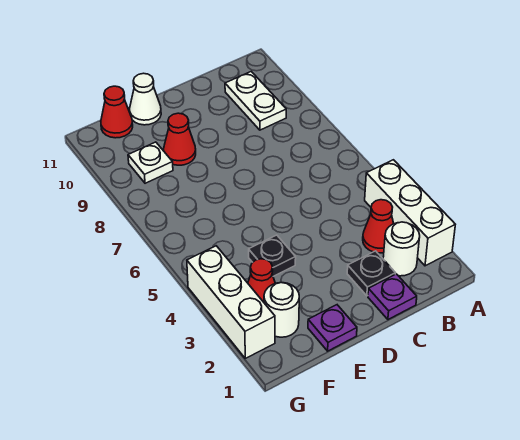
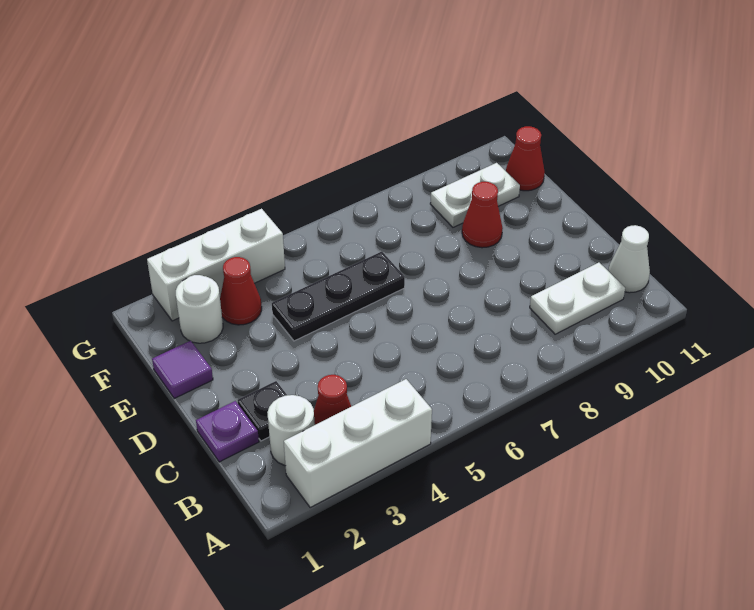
purple plate E1 level 1 -> purple tile E1 level 1
black plate E4 level 1 -> black plate E4:E6 level 1
white cone E11 level 1 -> white cone B11 level 1
white plate F9 level 1 -> white plate F9:F10 level 1

